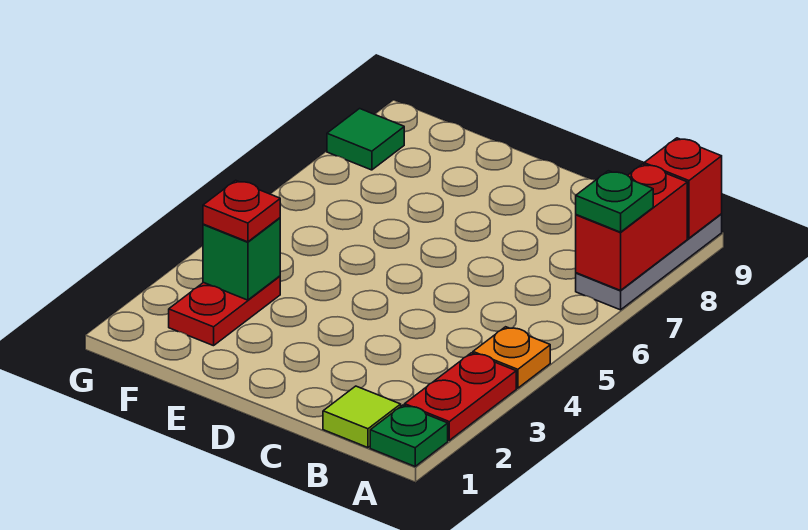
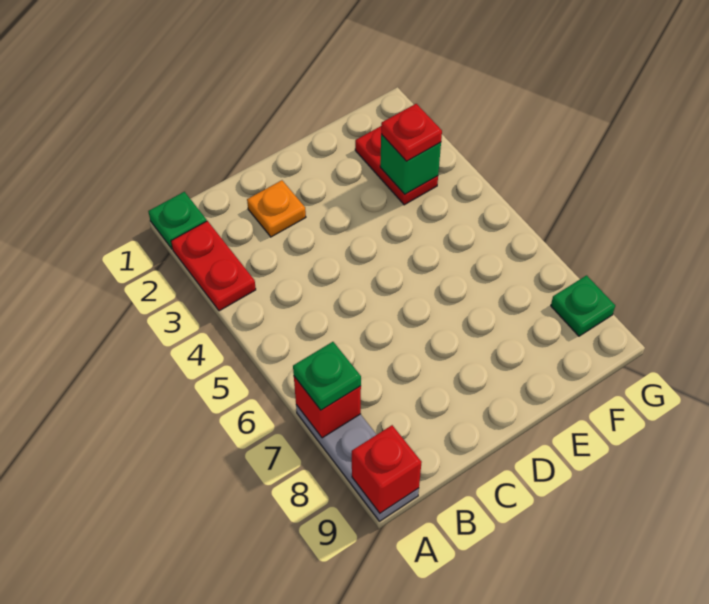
orange plate A4 level 1 -> orange plate C2 level 1
red brick A7:A8 level 2 -> red brick A7 level 2
lime tile B1 level 1 -> none
green tile G8 level 1 -> green plate G8 level 1

